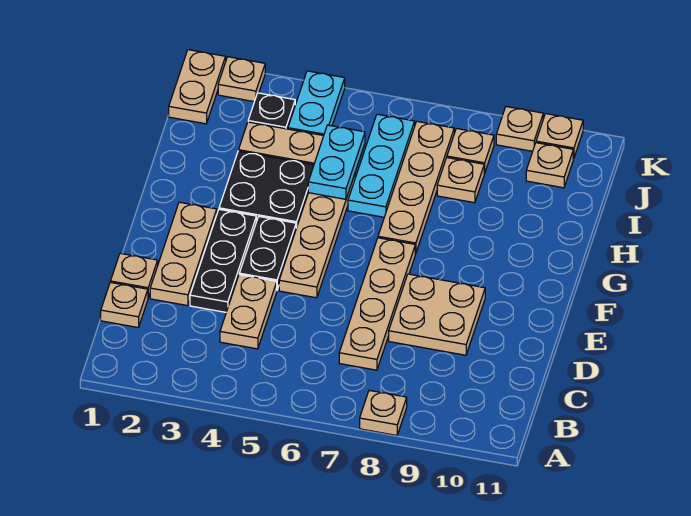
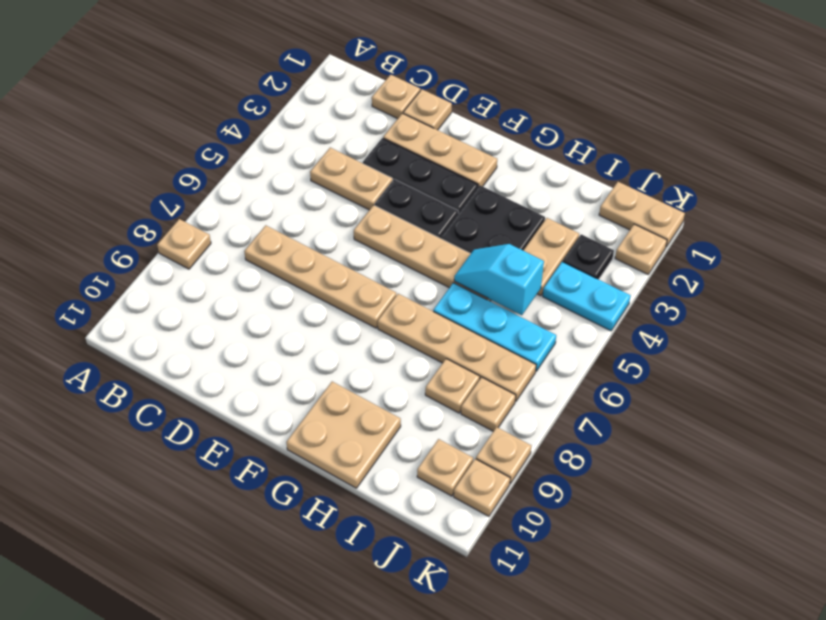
tan plate D8:E9 level 1 -> tan plate G10:H11 level 1
cyan plate H5:I5 level 2 -> cyan slope H5:I5 level 2 top I

